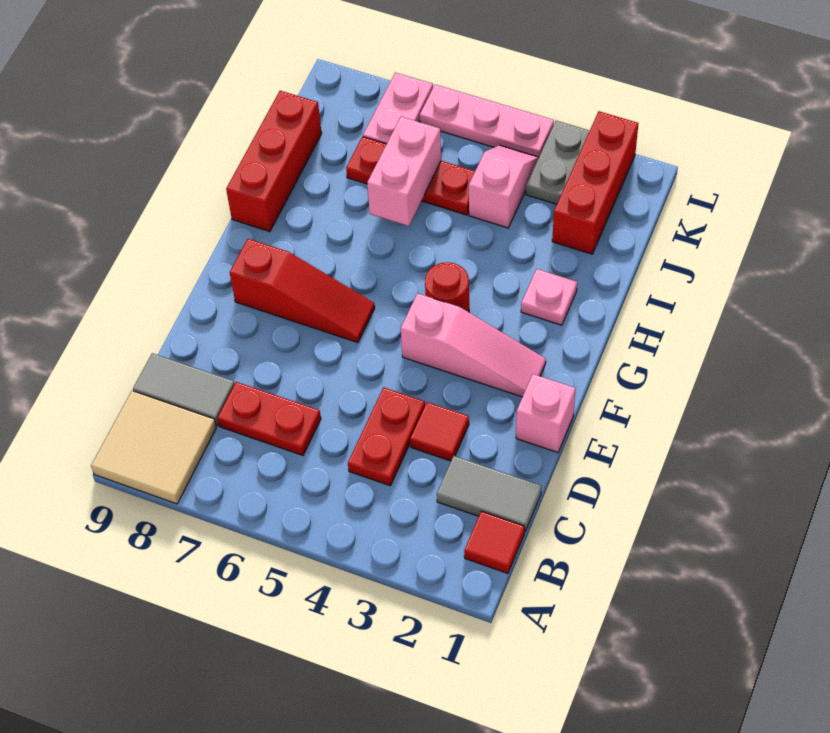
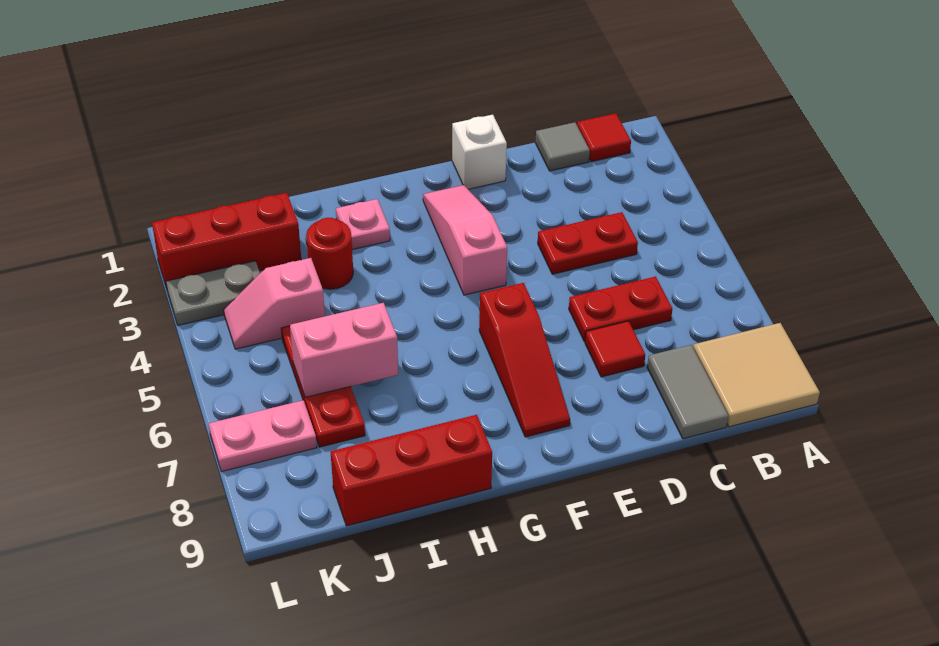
grey tile C1:C2 level 1 -> grey tile C1 level 1
red plate C6:C7 level 1 -> red plate C6:D6 level 1
red tile D3 level 1 -> red tile D7 level 1
pink brick E1 level 1 -> white brick E1 level 1
red slope F6:F8 level 1 top 8 -> red slope F6:F8 level 1 top 6
red round brick G4 level 1 -> red round brick I3 level 1
pink plate L4:L6 level 1 -> none

